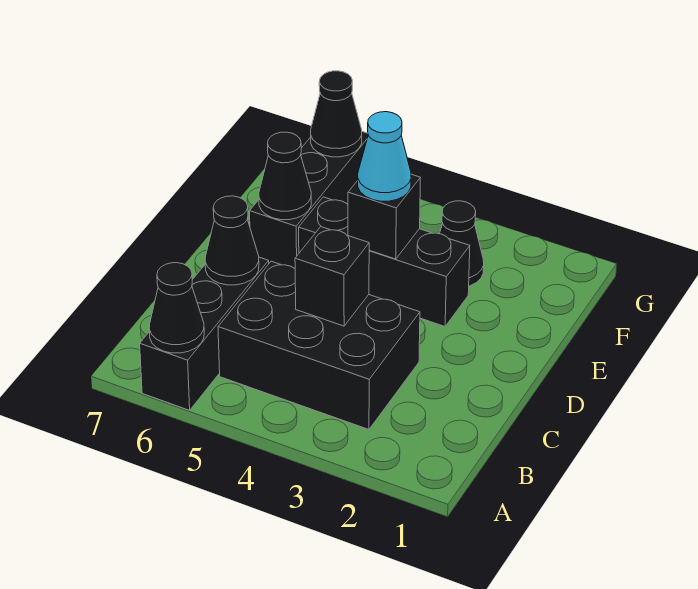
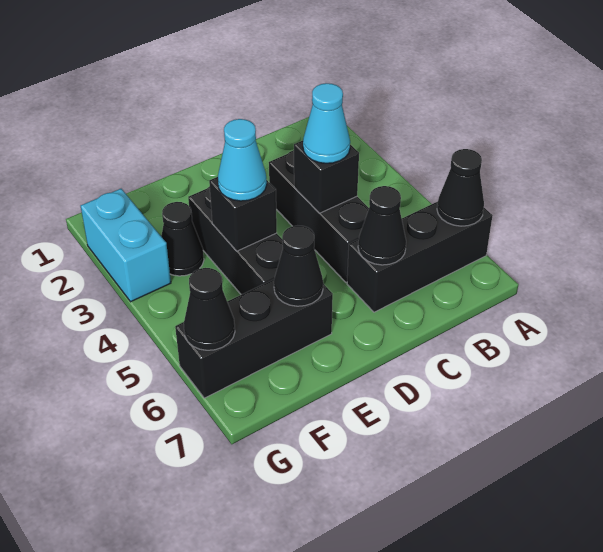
black brick B3:C5 level 1 -> black brick C3:C5 level 1
none -> cyan cone C4 level 3
none -> cyan brick G2:G3 level 1

